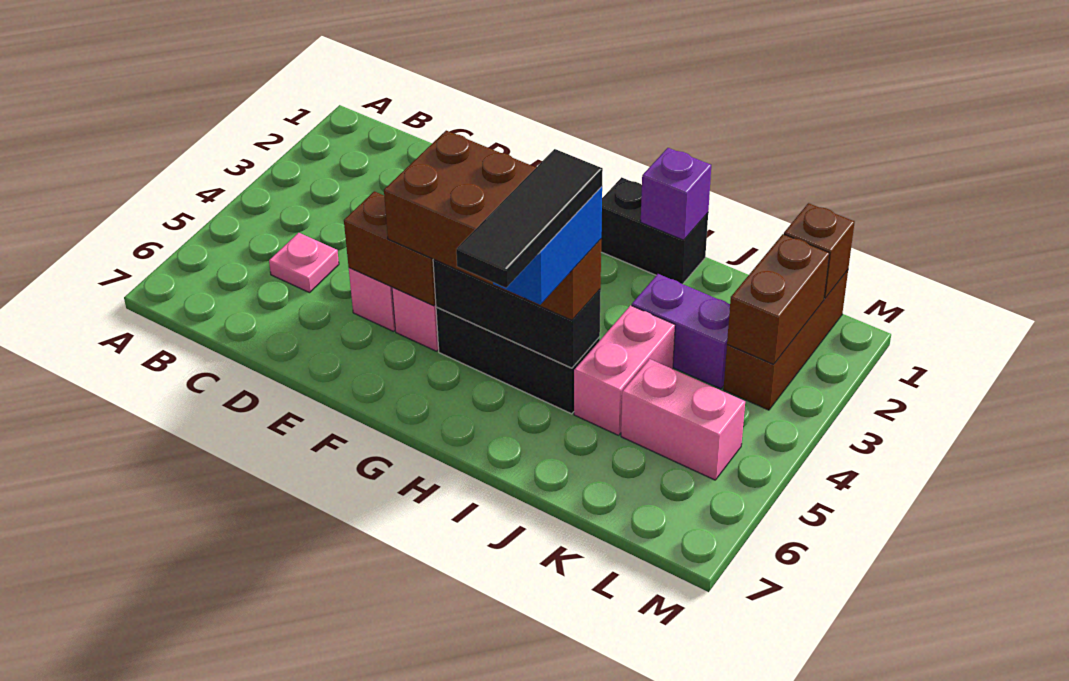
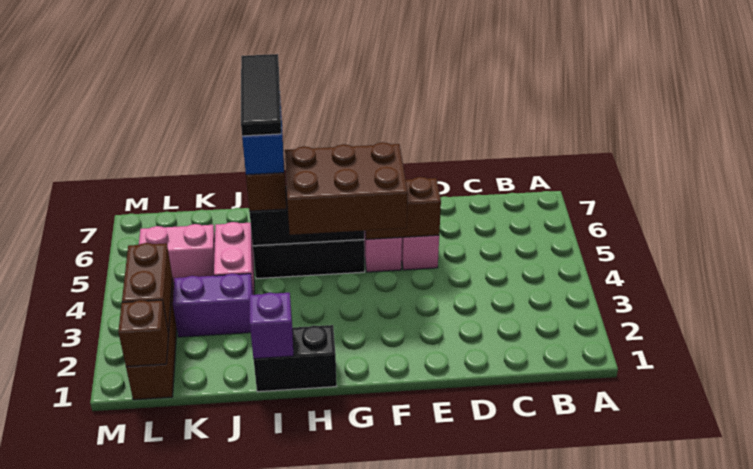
pink plate C5 level 1 -> none

